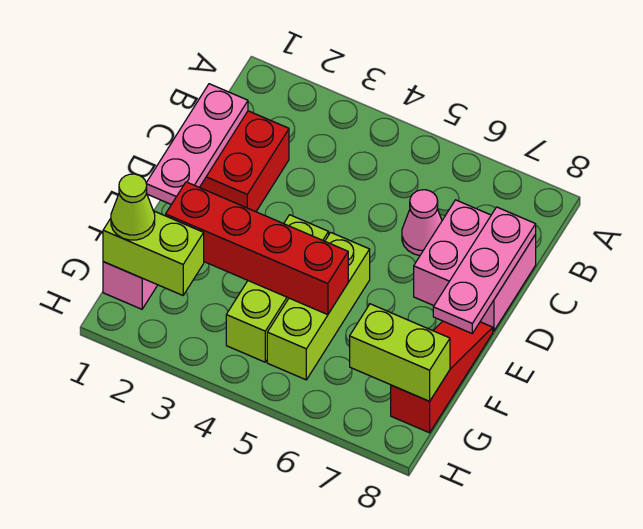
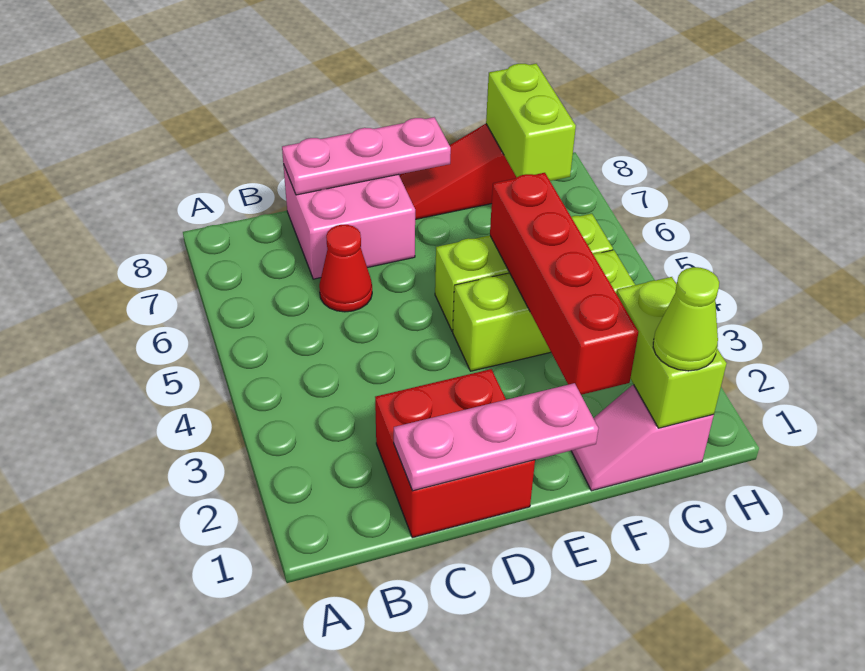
pink cone C6 level 1 -> red cone C6 level 1

